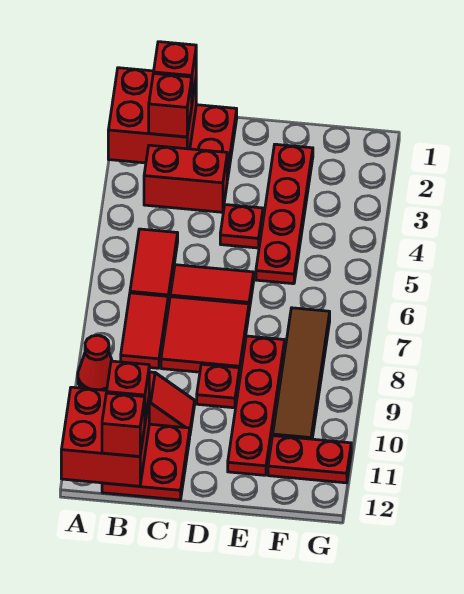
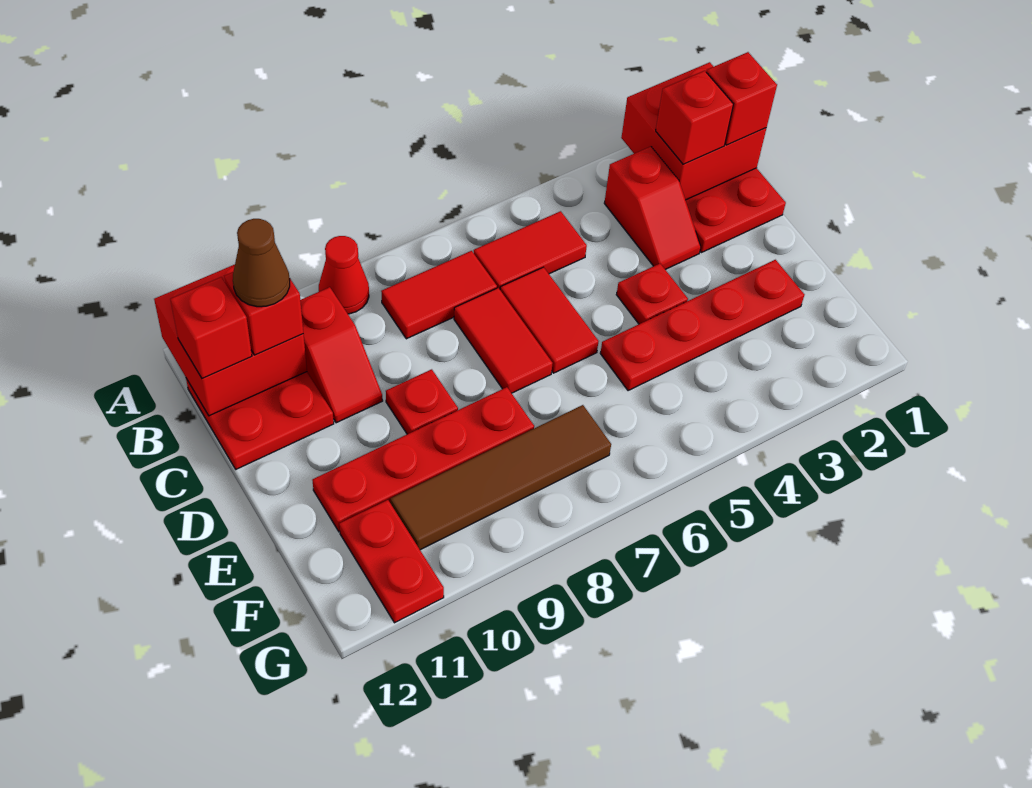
red brick B3:C3 level 1 -> red slope B3:C3 level 1 top B
none -> brown cone B11 level 4
red tile C7:D8 level 1 -> red tile C7:D7 level 1

